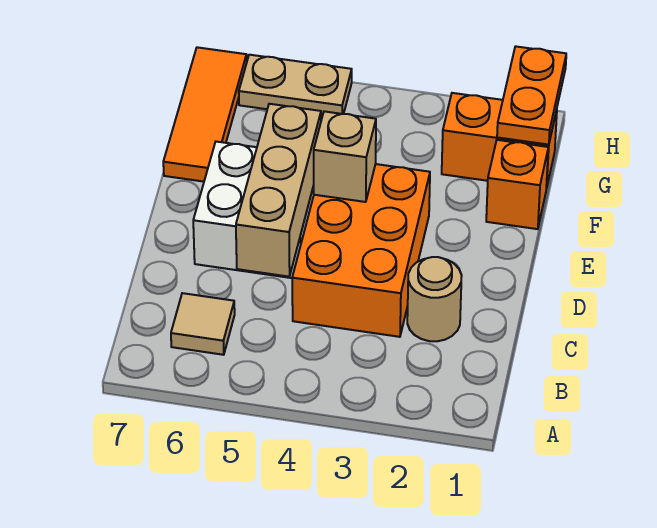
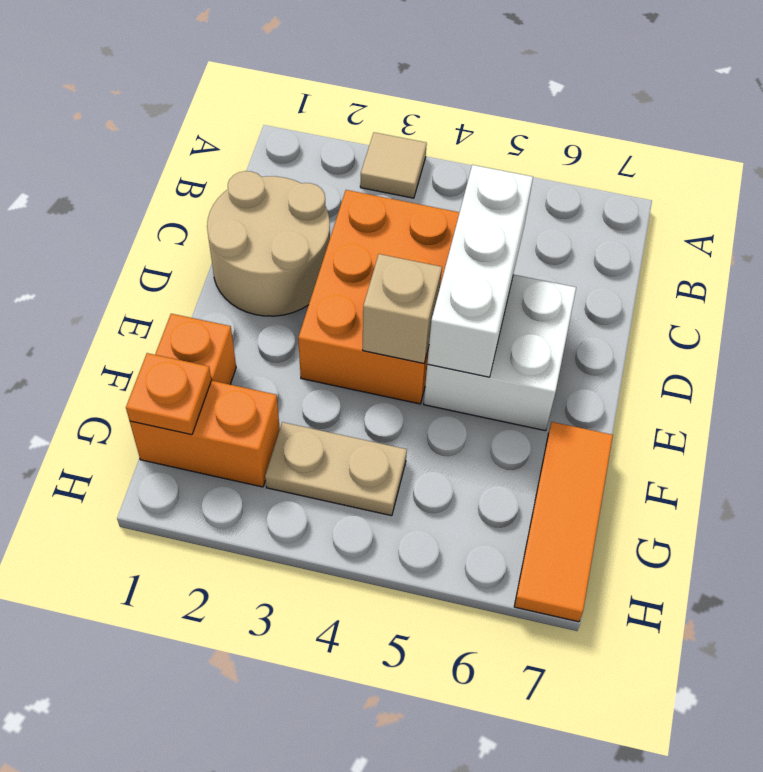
tan tile B6 level 1 -> tan tile A3 level 1
tan round brick C2 level 1 -> tan round brick C1:D2 level 1
tan brick C5:E5 level 2 -> white brick C5:E5 level 2
orange plate G1:H1 level 2 -> orange plate G1 level 2
tan plate H5:H6 level 1 -> tan plate G3:G4 level 1

